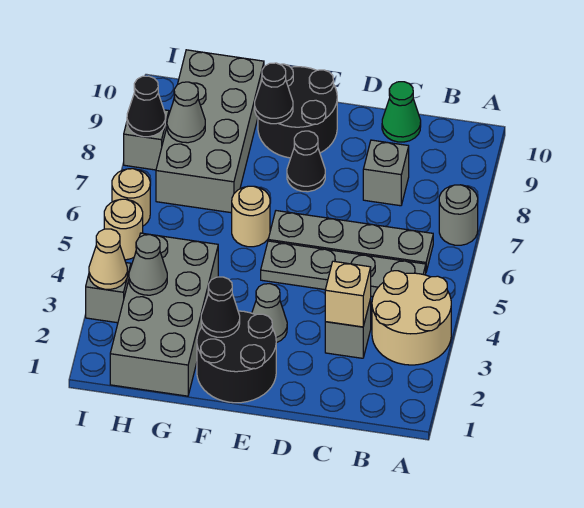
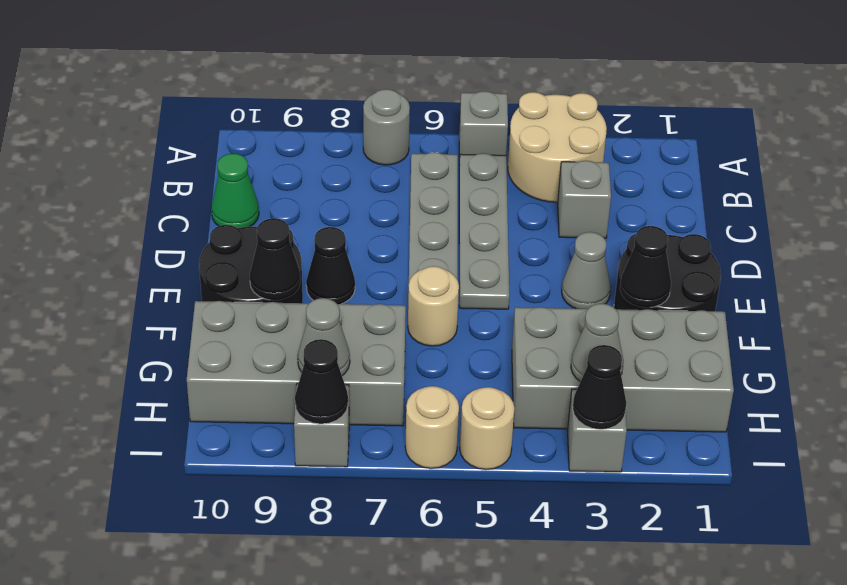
tan brick C3 level 2 -> none
grey brick C8 level 1 -> grey brick A5 level 1
tan cone I3 level 2 -> black cone I3 level 2

